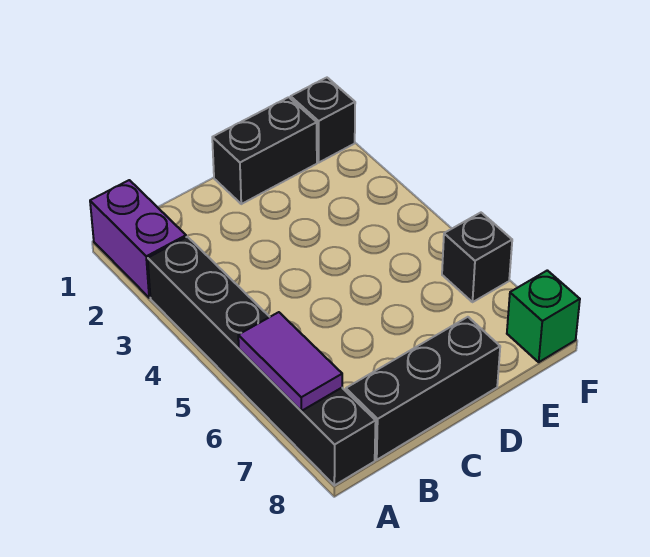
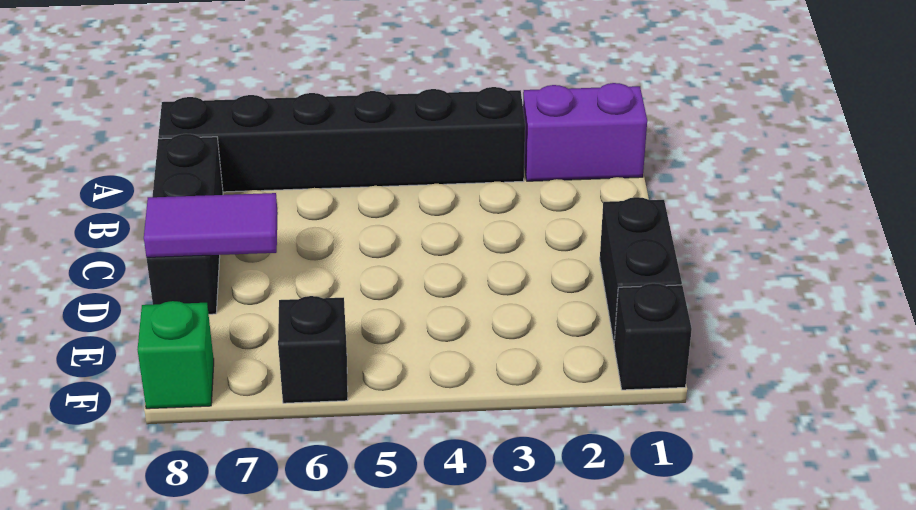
purple tile A6:A7 level 2 -> purple tile D7:D8 level 2

